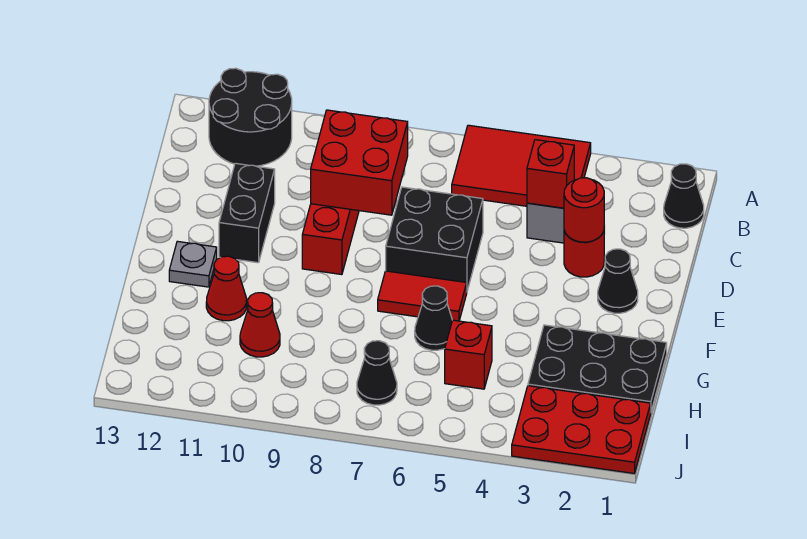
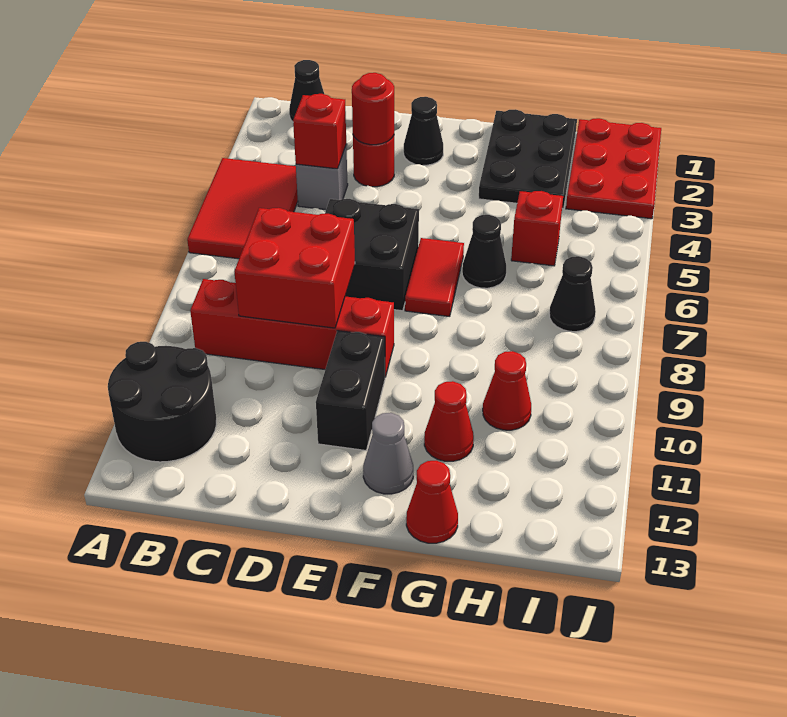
black brick D11:E11 level 1 -> black brick E10:E11 level 1
grey plate F12 level 1 -> grey cone F12 level 1
none -> red cone G13 level 1

